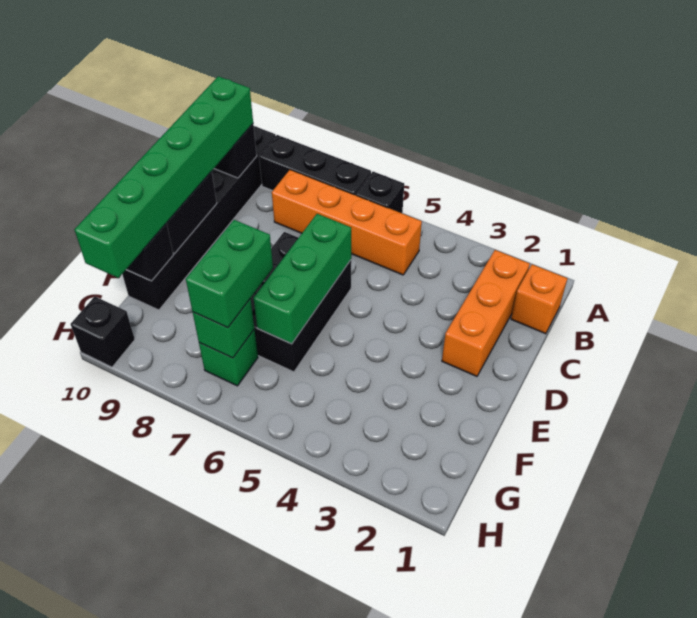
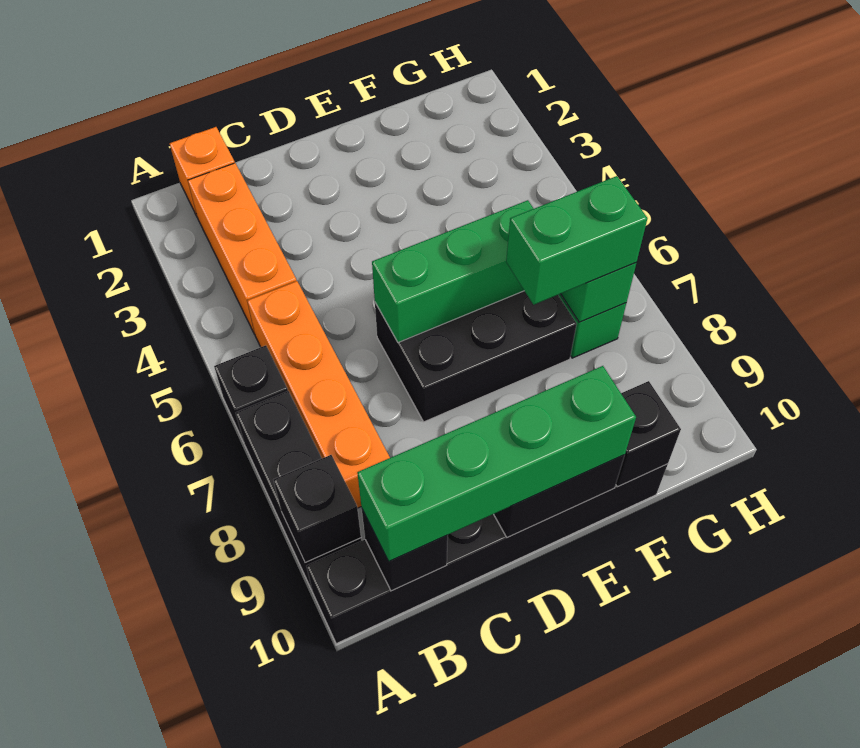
orange brick B2:D2 level 1 -> orange brick B2:B4 level 1
green brick B10:G10 level 3 -> green brick B10:E10 level 3
black brick H10 level 1 -> black brick A9 level 2

